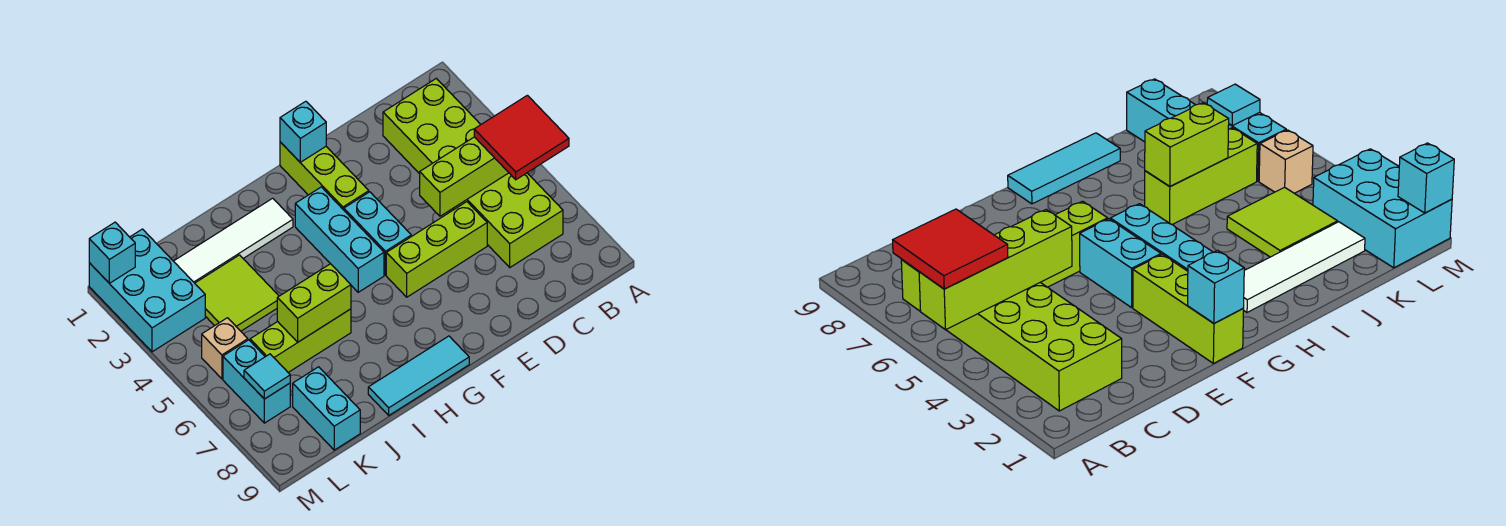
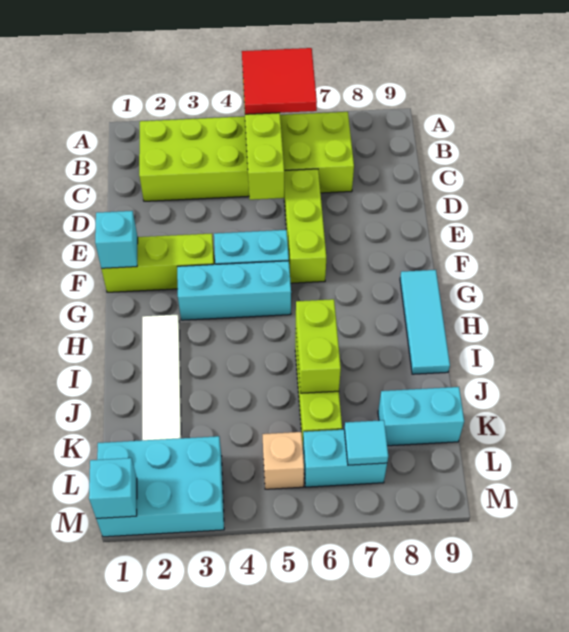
lime tile J3:K4 level 1 -> none

